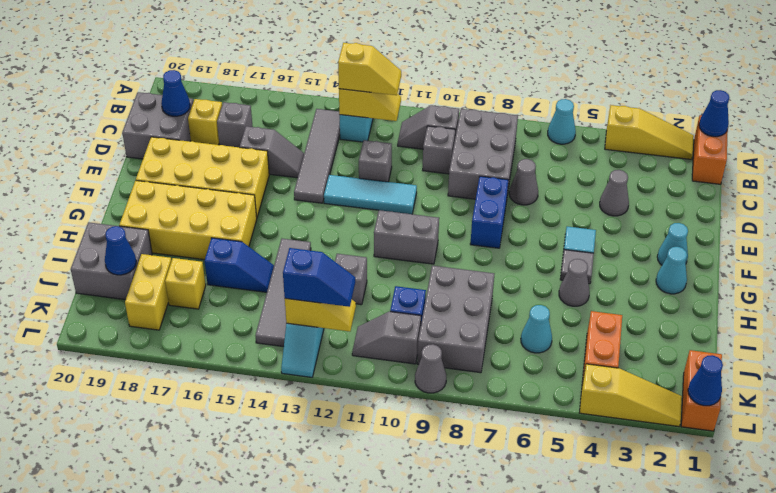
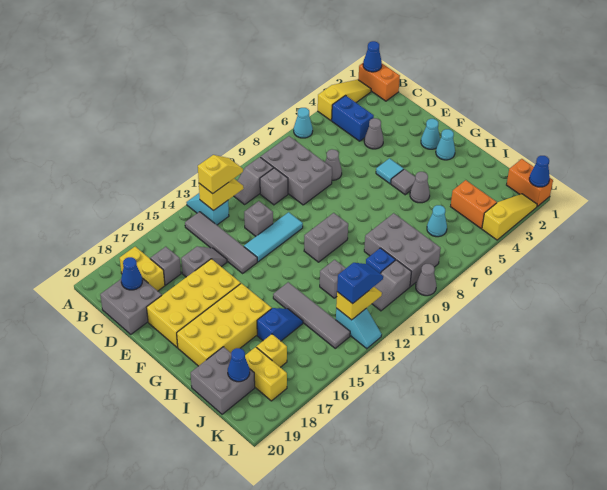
yellow brick C18 level 1 -> yellow brick B18:C18 level 1
blue brick E8:F8 level 1 -> blue brick B4:C4 level 1

